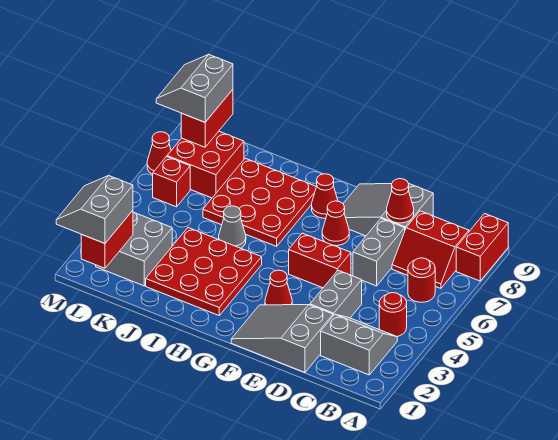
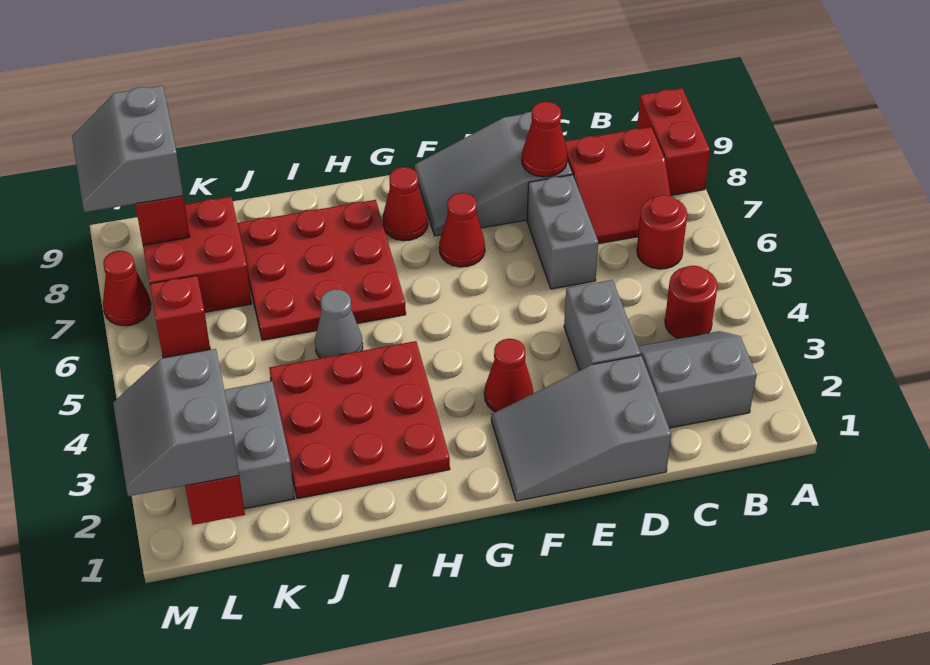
red brick E5:F5 level 1 -> none

